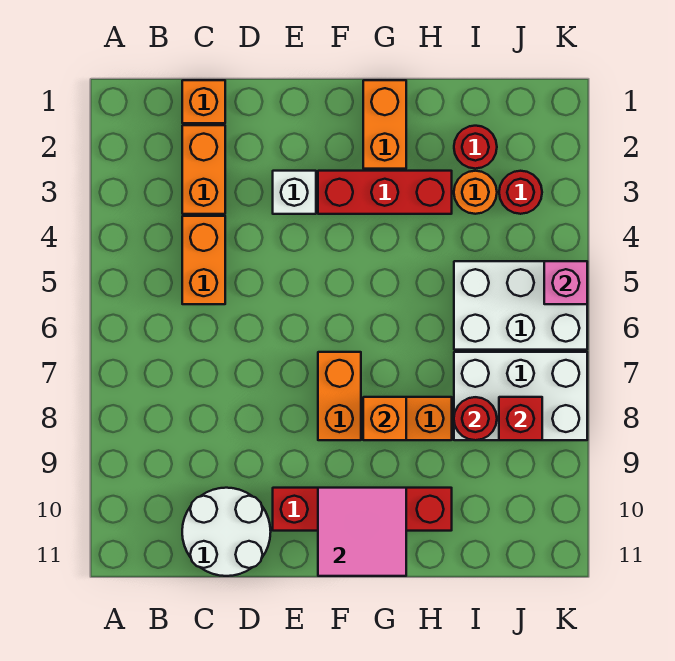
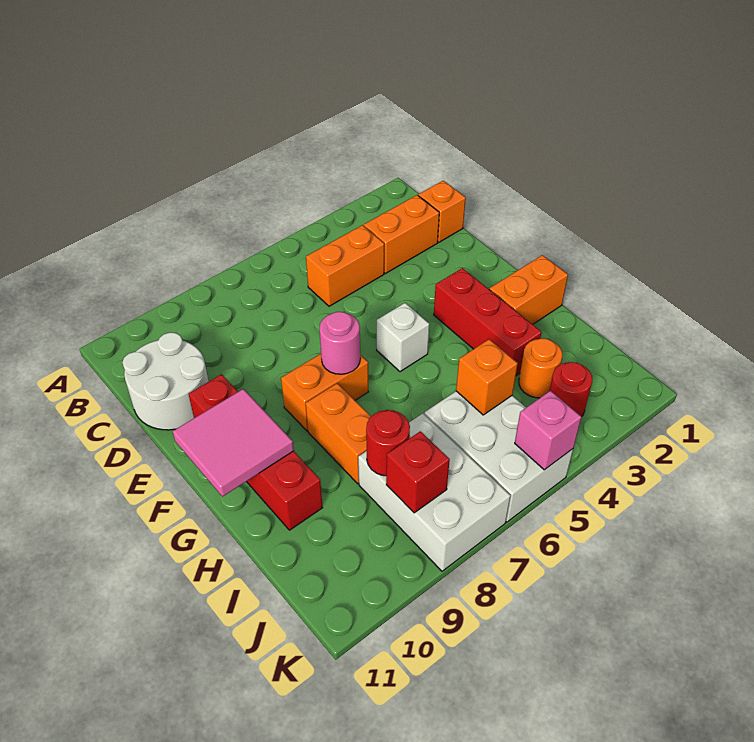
white brick E3 level 1 -> white brick F5 level 1
none -> pink round brick F7 level 2
orange brick G8 level 2 -> orange brick I5 level 2
red round brick I2 level 1 -> none

